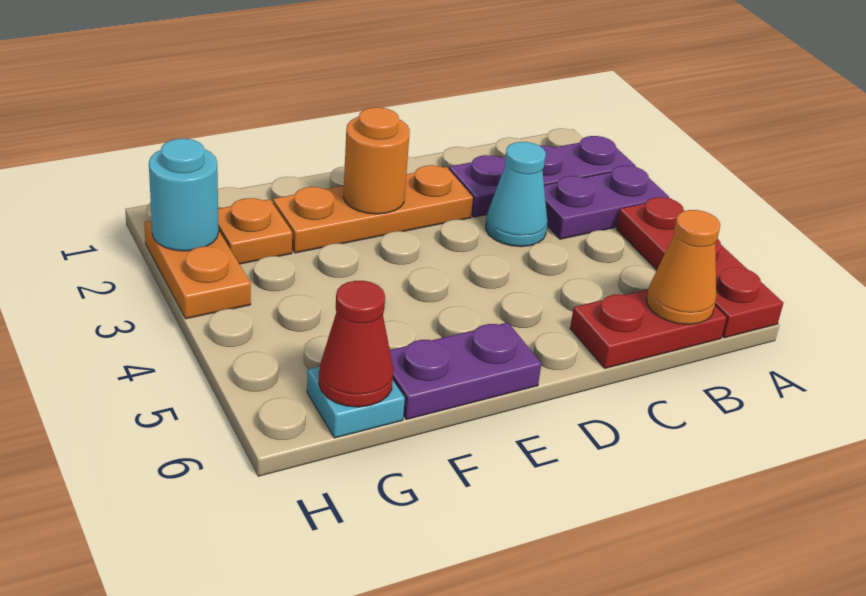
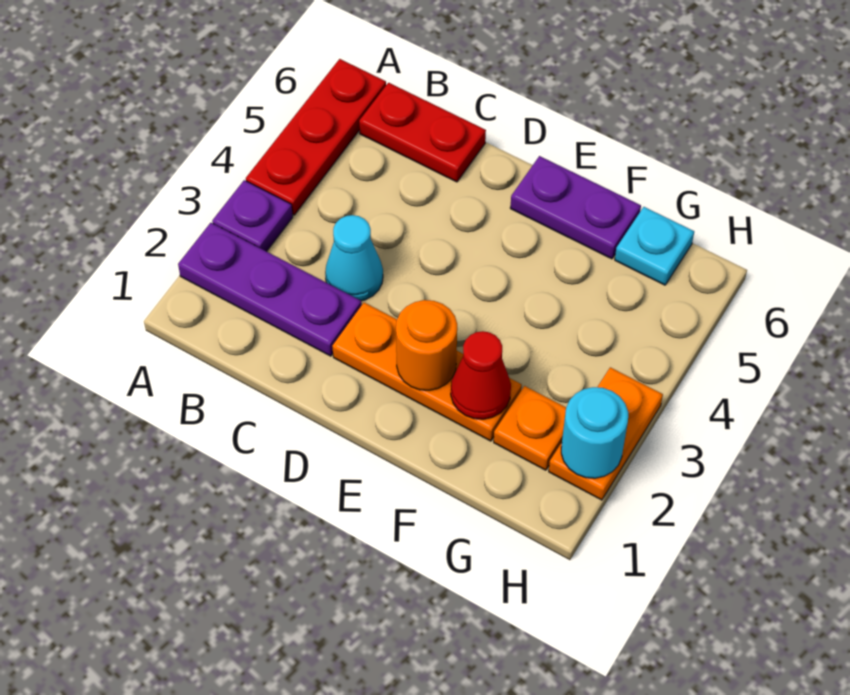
purple plate A3:B3 level 1 -> purple plate A3 level 1
orange cone B6 level 2 -> none
red cone G6 level 2 -> red cone F2 level 2

